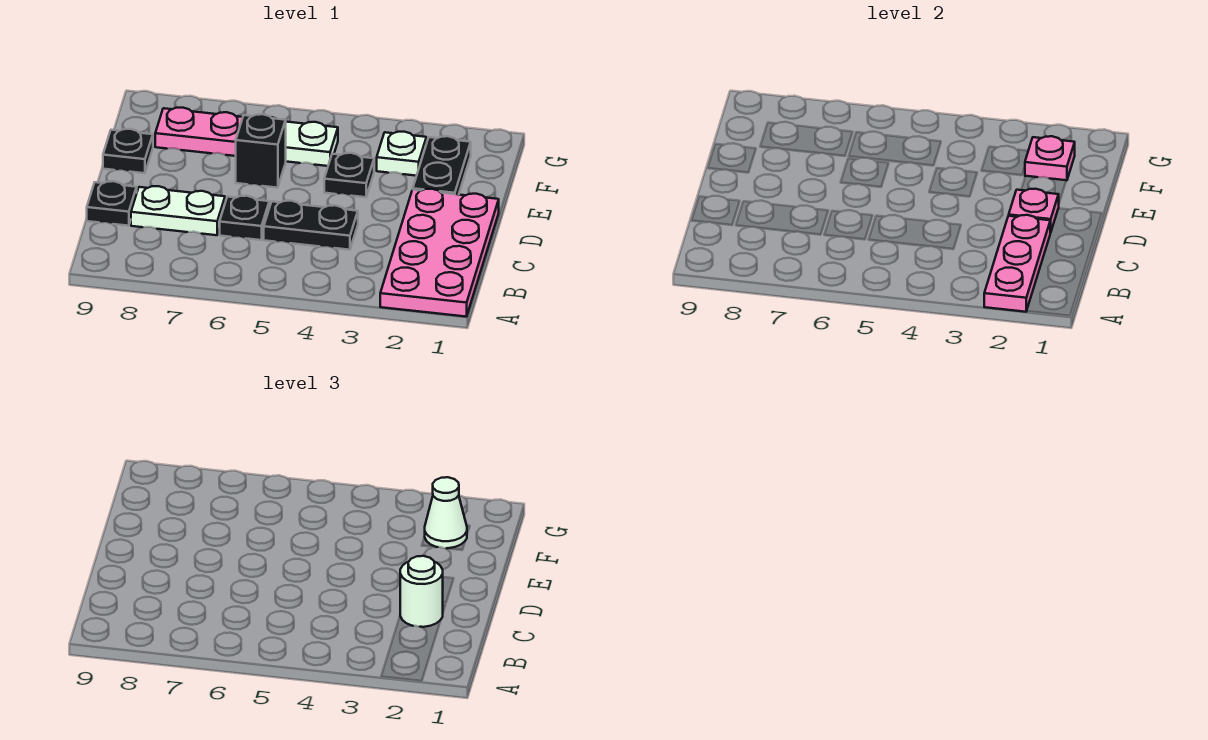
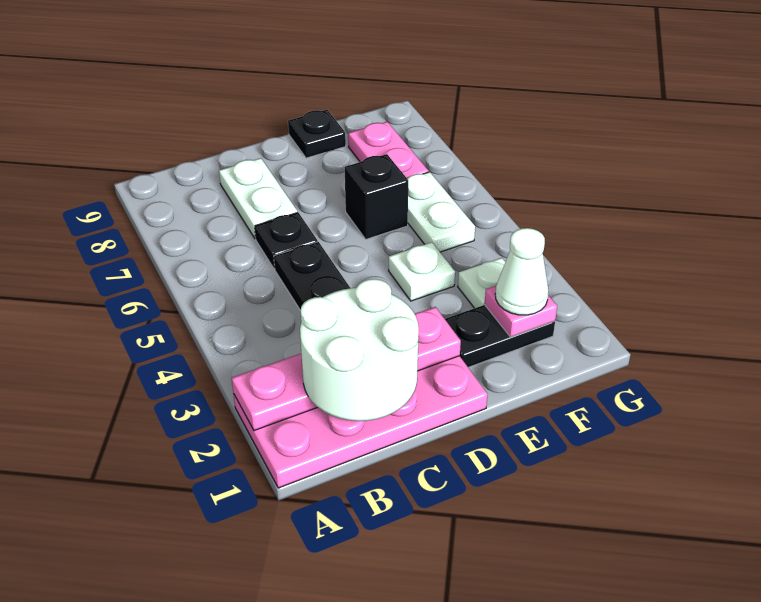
white round brick C2 level 3 -> white round brick B1:C2 level 3
black plate C9 level 1 -> none
black plate E4 level 1 -> white plate E4 level 1

